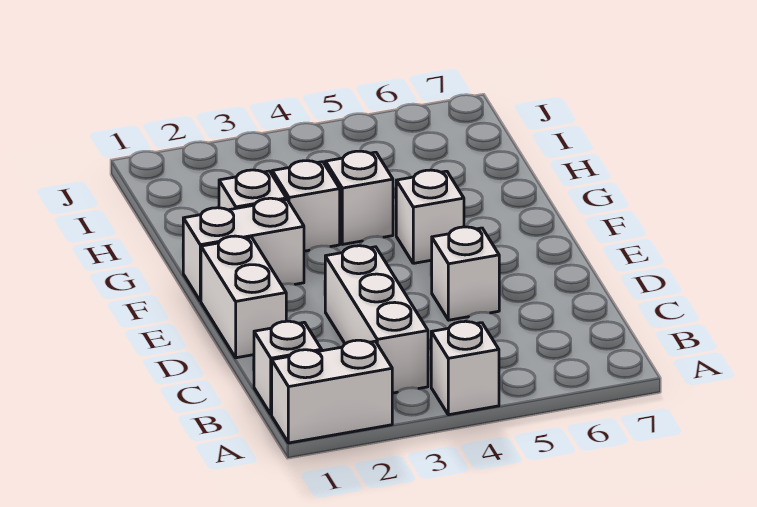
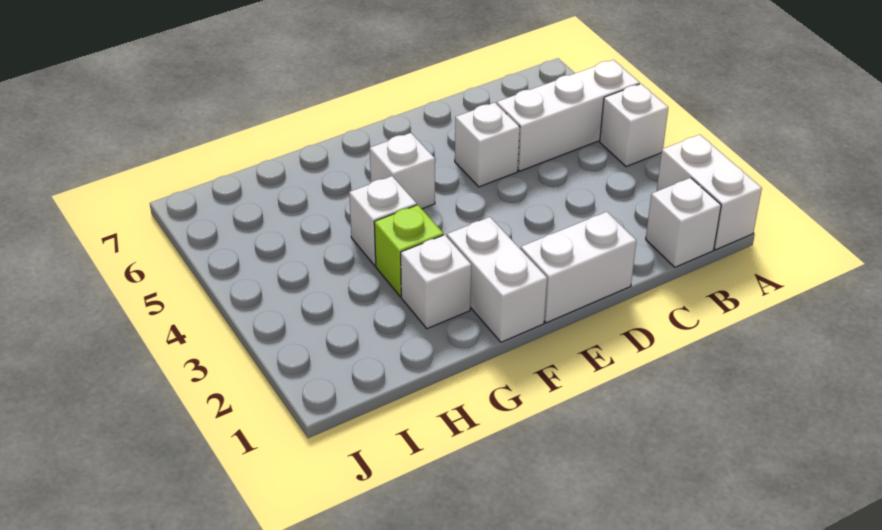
white brick B3:D3 level 1 -> white brick A5:C5 level 1
white brick G3 level 1 -> lime brick G3 level 1

